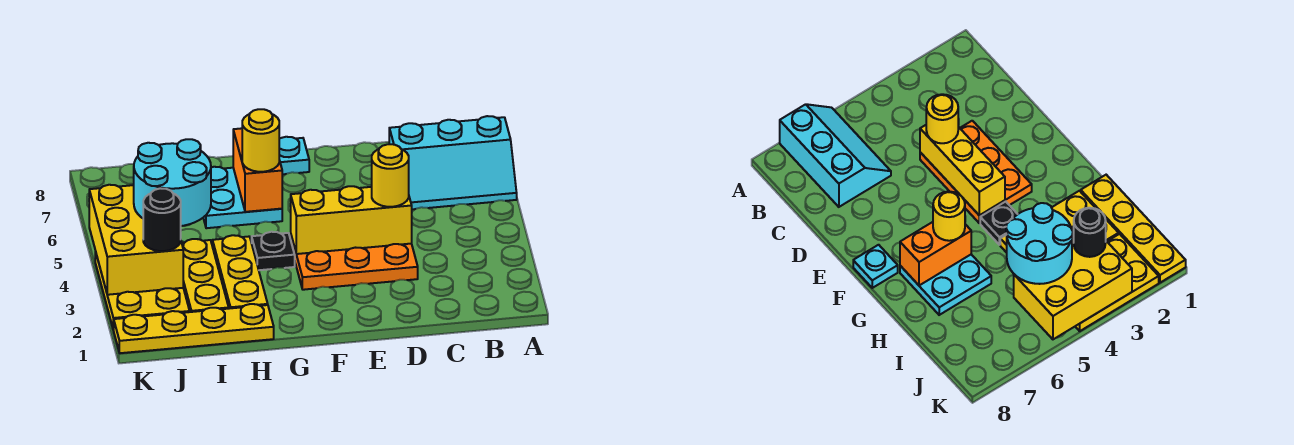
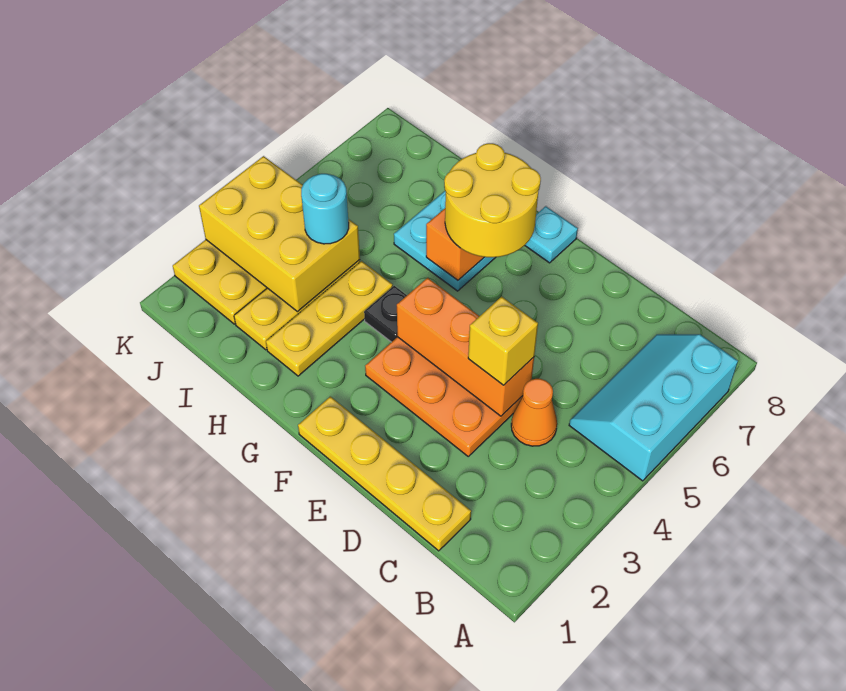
cyan slope A6:C7 level 1 top 7 -> cyan slope A5:B7 level 1 top A
none -> orange cone C4 level 1
yellow brick D4:F4 level 2 -> orange brick D4:F4 level 2
yellow round brick D4 level 3 -> yellow brick D4 level 3
yellow round brick G6 level 3 -> yellow round brick F6:G7 level 3
yellow plate H1:K1 level 1 -> yellow plate C1:F1 level 1
cyan round brick I4:J5 level 3 -> cyan round brick I4 level 3
yellow brick J3:K5 level 2 -> yellow brick I3:K4 level 2
black round brick J3 level 3 -> none

